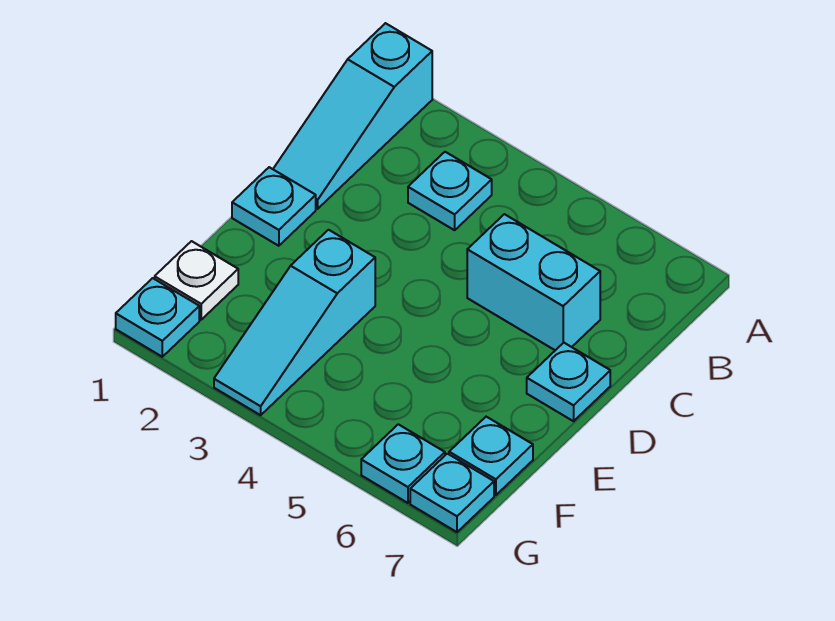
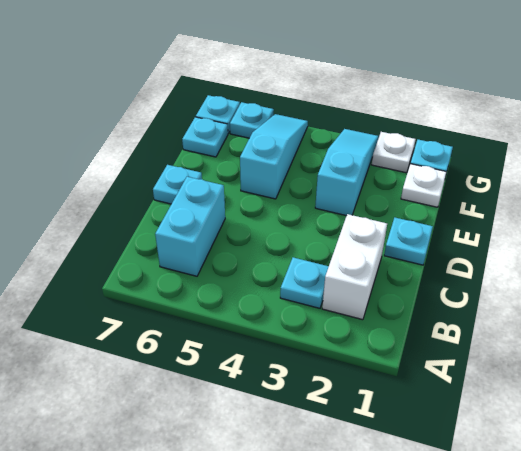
cyan slope A1:C1 level 1 top A -> cyan slope E5:G5 level 1 top E
none -> white brick B2:C2 level 1
cyan brick C5:C6 level 1 -> cyan brick B6:C6 level 1
none -> white plate G2 level 1

